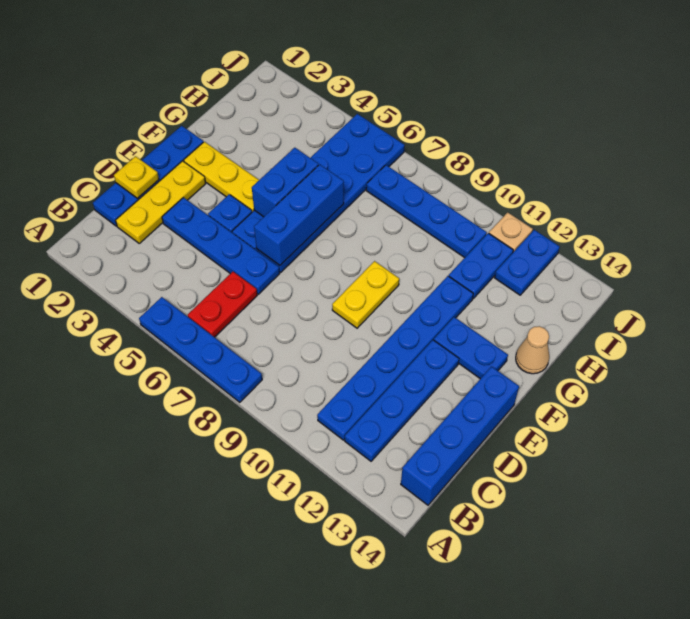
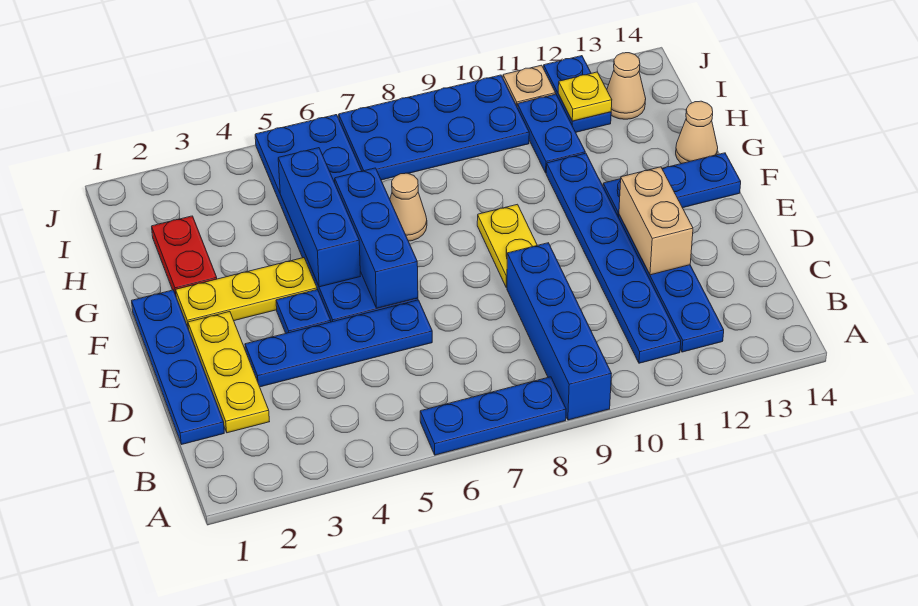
blue plate A5:A8 level 1 -> blue plate A6:A8 level 1
red plate B6:C6 level 1 -> red plate G2:H2 level 1
blue brick B14:E14 level 1 -> blue brick A9:D9 level 1
yellow plate D1 level 2 -> yellow plate I12 level 2
none -> tan brick D12:E12 level 2
blue brick F5:G5 level 2 -> blue brick F5:H5 level 2
blue plate F12:F13 level 1 -> blue plate F12:F14 level 1
none -> tan cone G7 level 1
blue plate I7:I10 level 1 -> blue plate I7:J10 level 1
none -> tan cone I13 level 1

